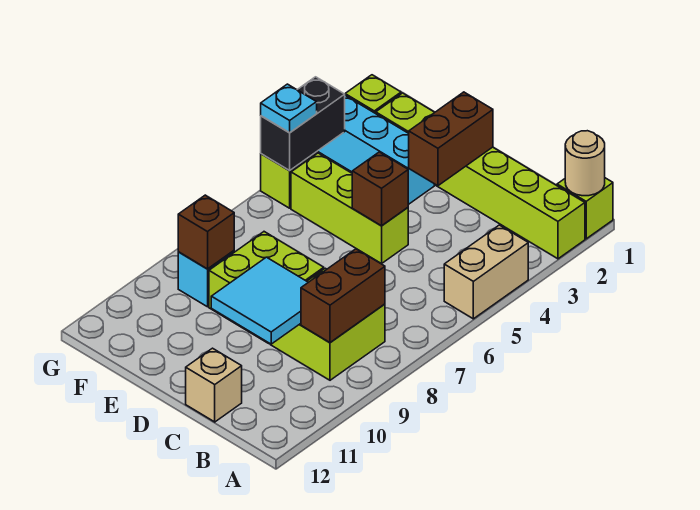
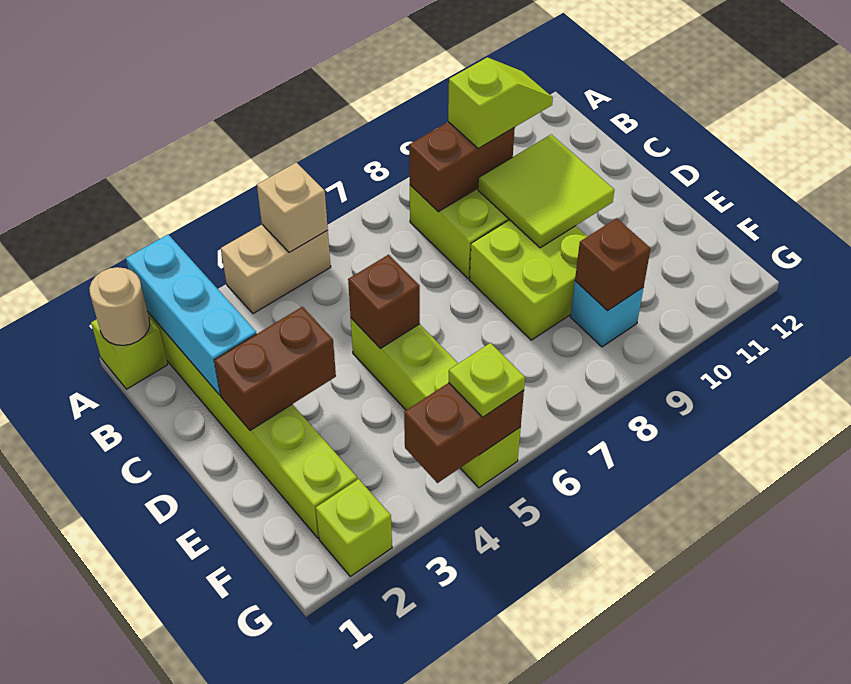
none -> lime slope B9:B10 level 3 top 9
cyan tile C9:D10 level 2 -> lime tile C9:D10 level 2
tan brick C12 level 1 -> tan brick A5 level 2
cyan brick E3:G3 level 1 -> cyan brick A2:C2 level 2
black brick G4:G5 level 2 -> brown brick G4:G5 level 2
cyan plate G5 level 3 -> lime plate G5 level 3

